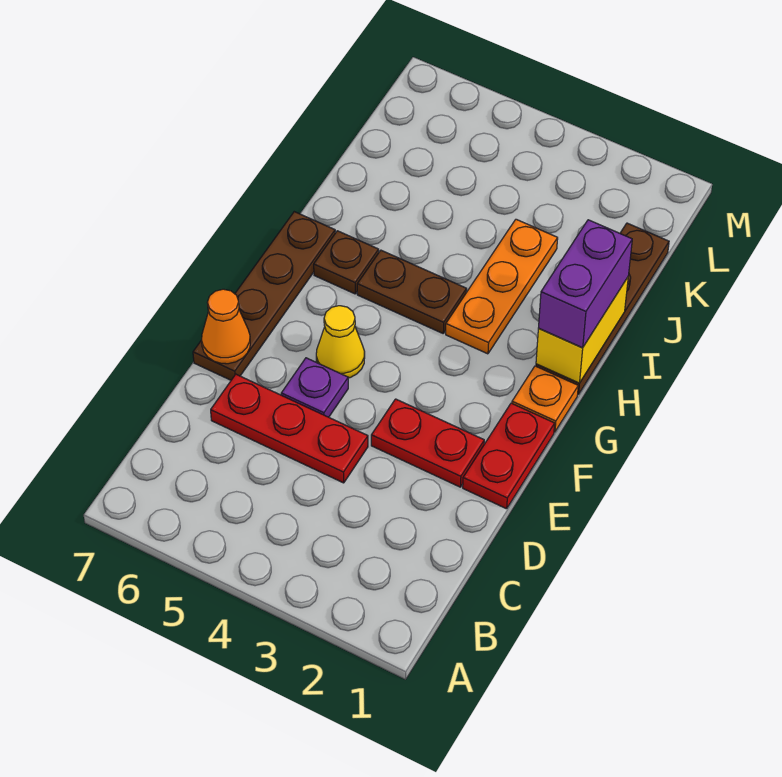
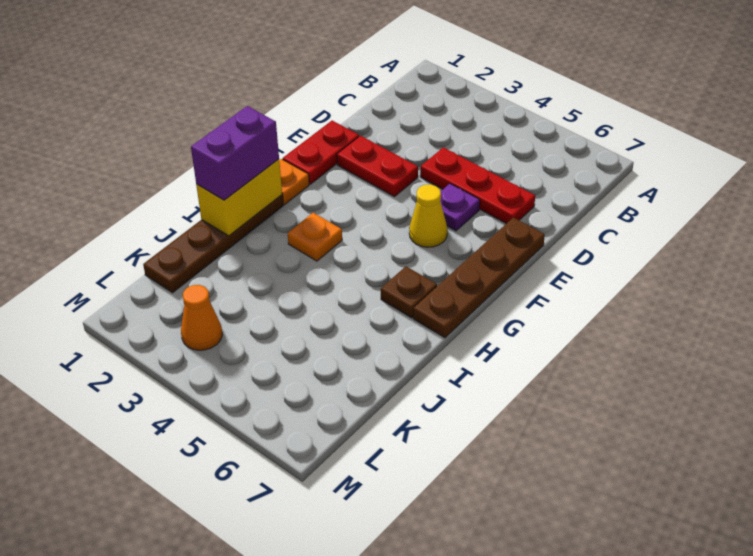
orange cone E7 level 2 -> orange cone L3 level 1
orange plate H3:J3 level 1 -> orange plate H3 level 1
brown plate H4:H5 level 1 -> none

